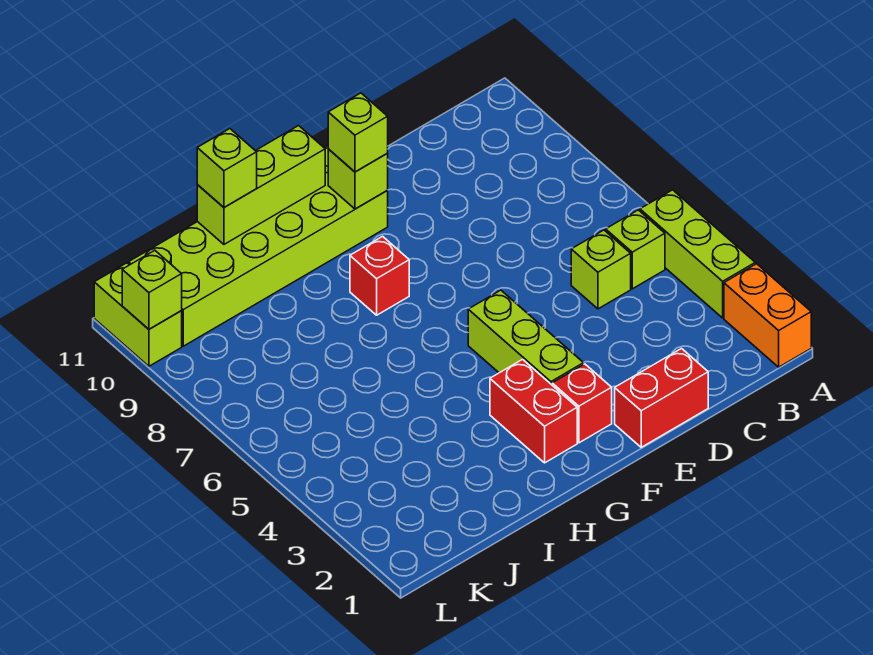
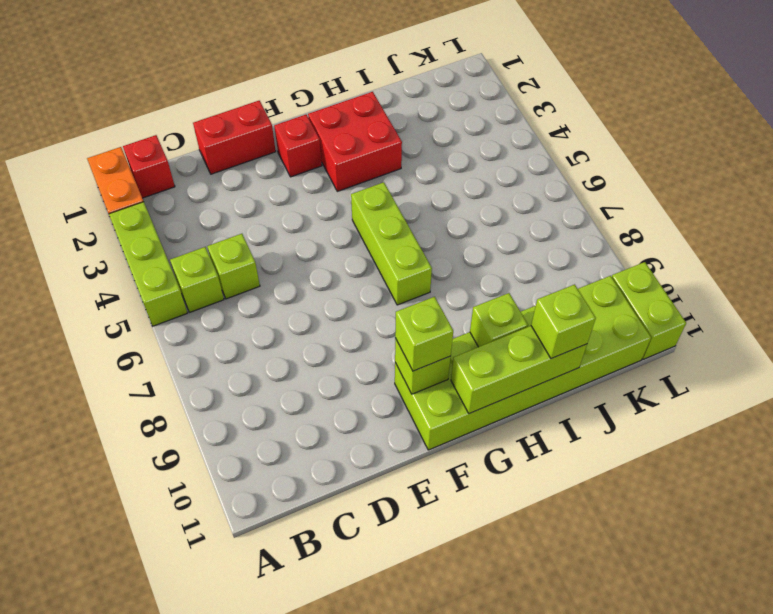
lime brick F3:F5 level 1 -> lime brick G5:G7 level 1
red brick G2:G3 level 1 -> red brick G2:H3 level 1
red brick G8 level 1 -> red brick B1 level 1
lime brick L10 level 2 -> lime brick H10 level 2

